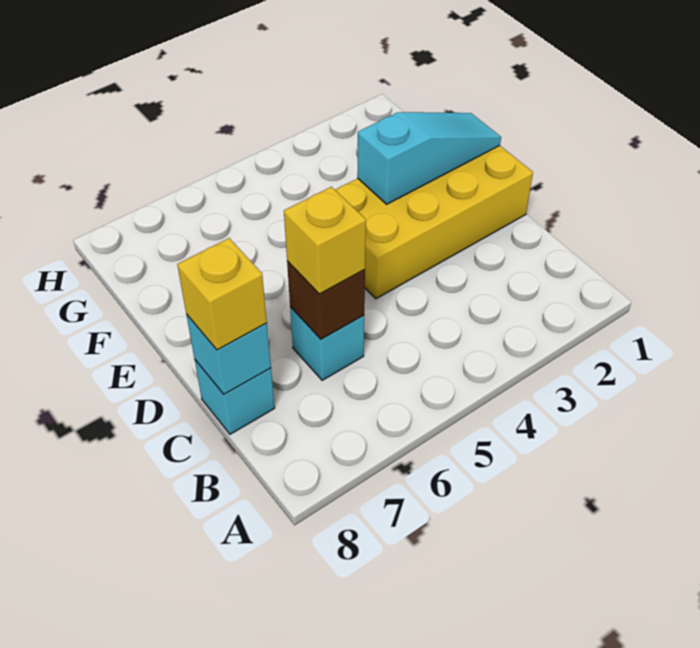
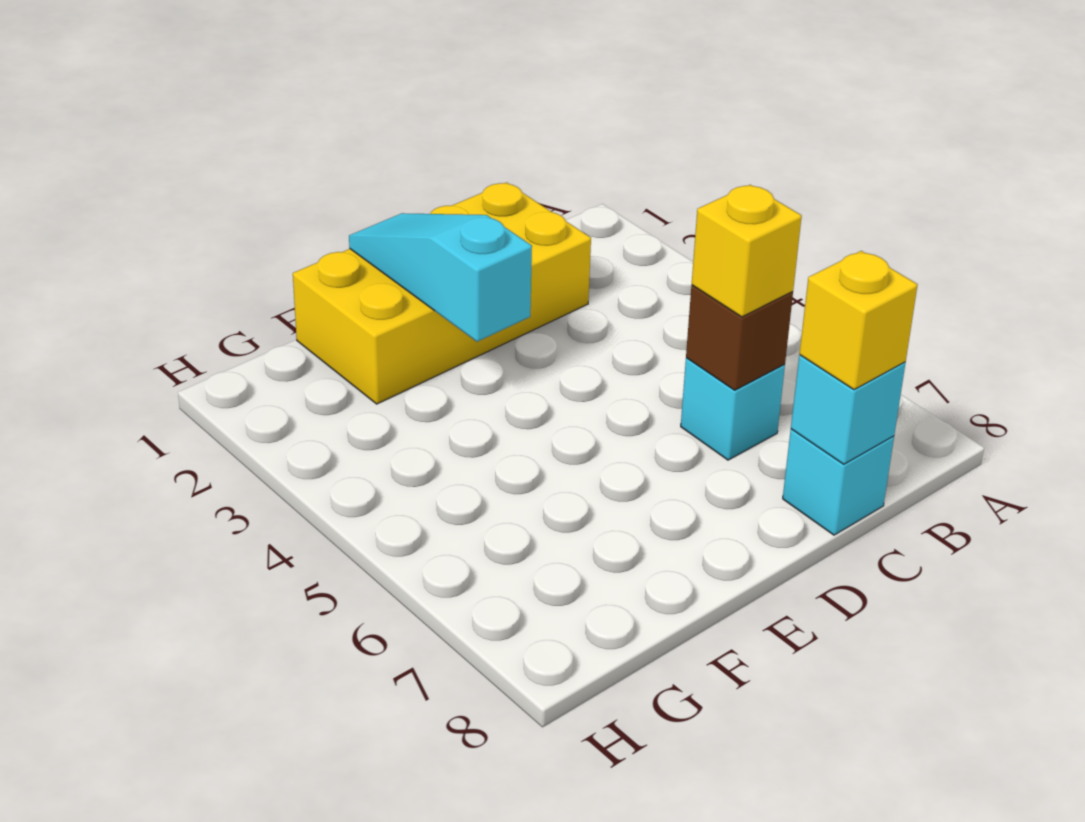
yellow brick D1:E4 level 1 -> yellow brick C1:F2 level 1

